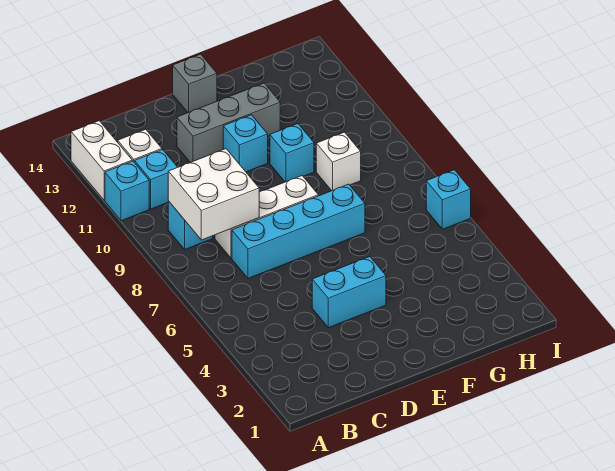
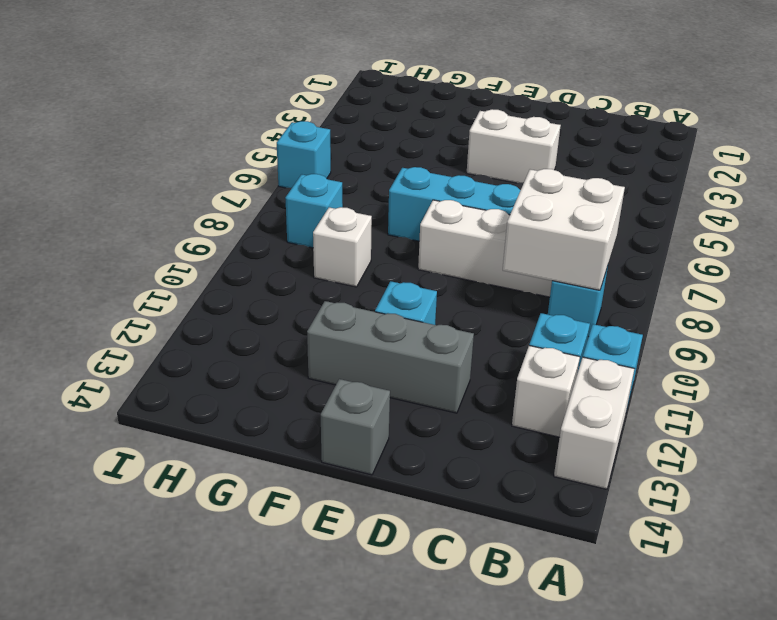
cyan brick D4:E4 level 1 -> white brick D4:E4 level 1
cyan brick F10 level 1 -> cyan brick H8 level 1

